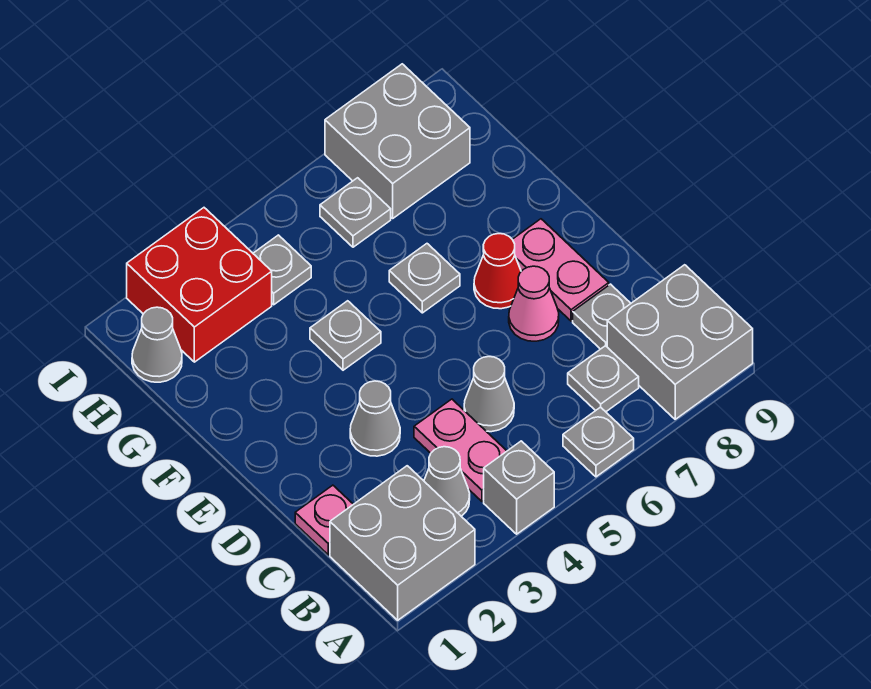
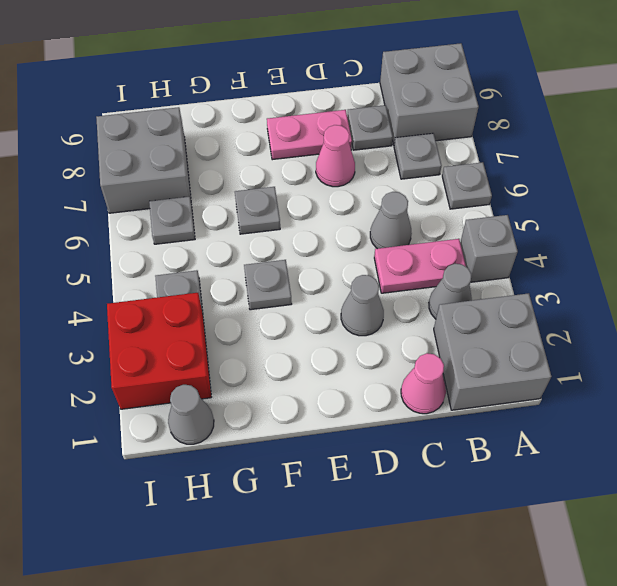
pink plate C1 level 1 -> pink cone C1 level 1
red cone E7 level 1 -> none

